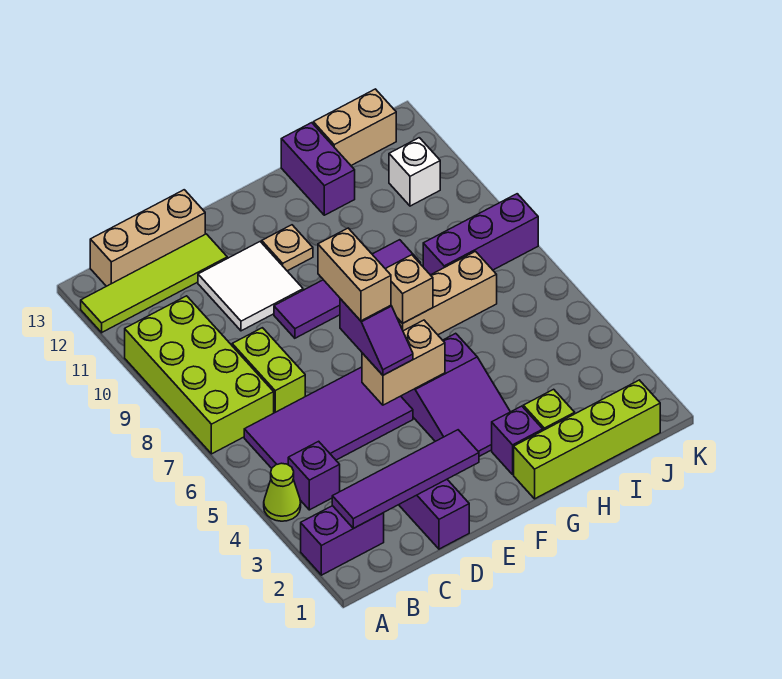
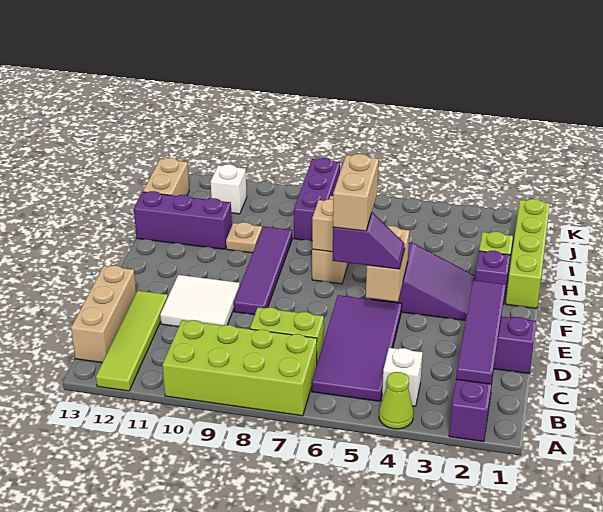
purple brick B4 level 1 -> white brick B4 level 1
tan brick E6:E7 level 4 -> tan brick E6:F6 level 4
tan plate F11 level 1 -> tan plate H10 level 1
purple brick H12:H13 level 1 -> purple brick H11:H13 level 1

